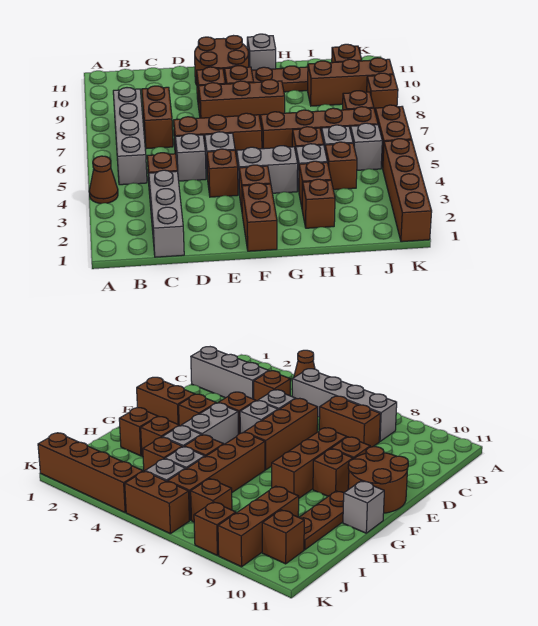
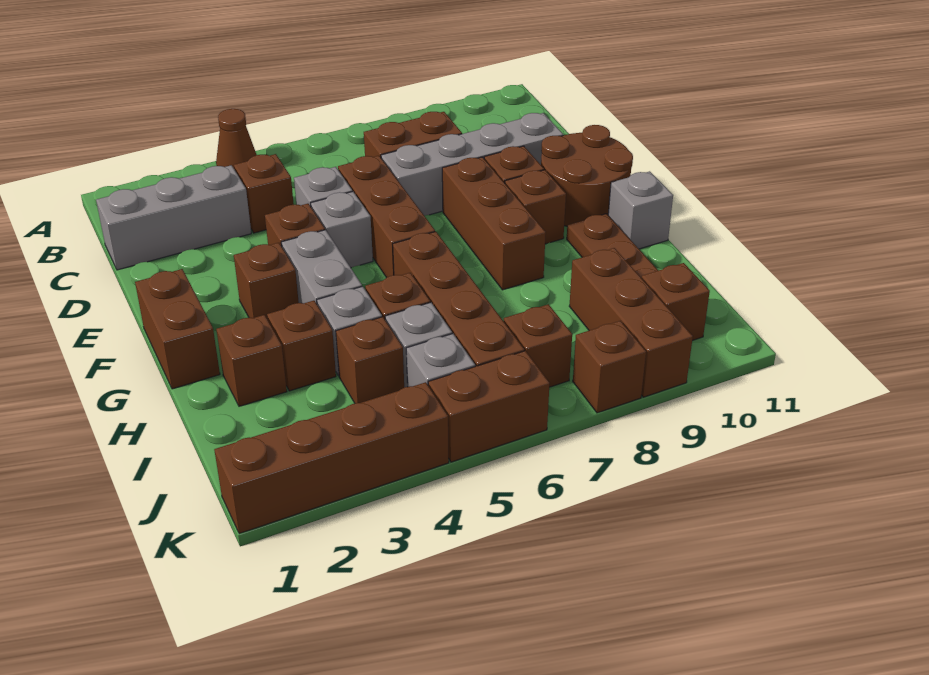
grey brick B5:B8 level 1 -> grey brick D7:D10 level 1
brown brick F1:F2 level 1 -> brown brick F1:G1 level 1

